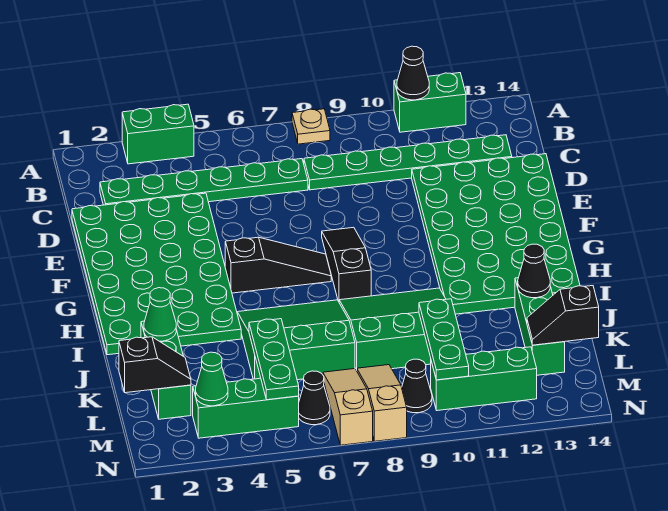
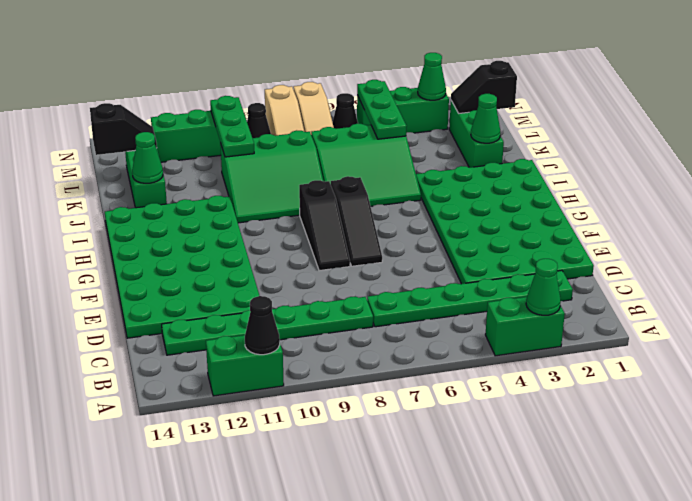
none -> green cone A3 level 2
tan plate A8 level 1 -> none
black slope G5:G7 level 1 top 5 -> black slope F7:H7 level 1 top H
black cone J13 level 2 -> green cone J13 level 2

